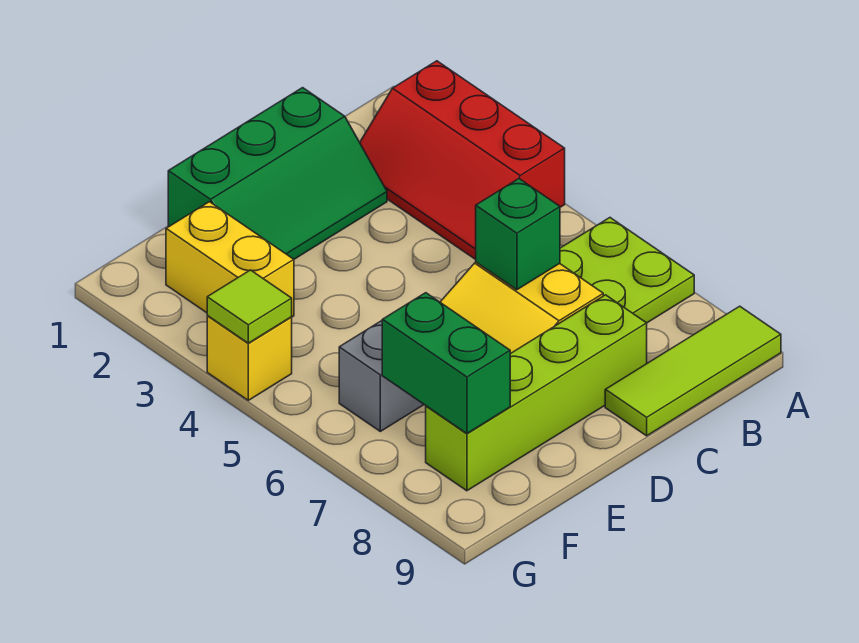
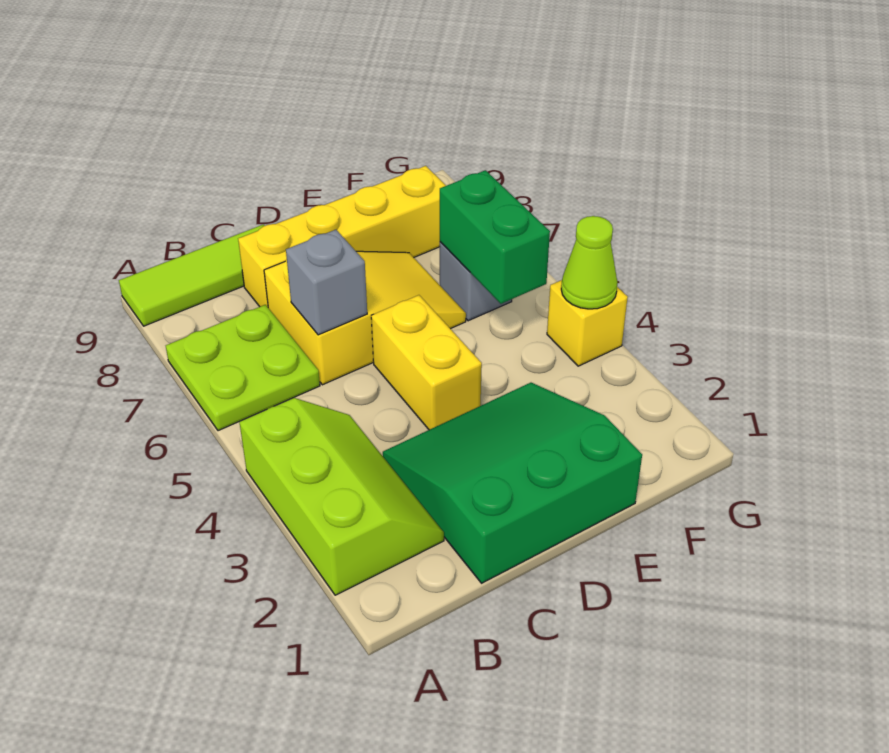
red slope A2:B4 level 1 top A -> lime slope A2:B4 level 1 top A
green slope C1:E2 level 1 top 1 -> green slope C1:E3 level 1 top 1
green brick C6 level 2 -> grey brick C6 level 2
lime brick C8:F8 level 1 -> yellow brick C8:F8 level 1
yellow brick F2:F3 level 1 -> yellow brick D4:D5 level 1
green brick F7:F8 level 2 -> green brick F5:F6 level 2
lime tile G4 level 2 -> lime cone G4 level 2

